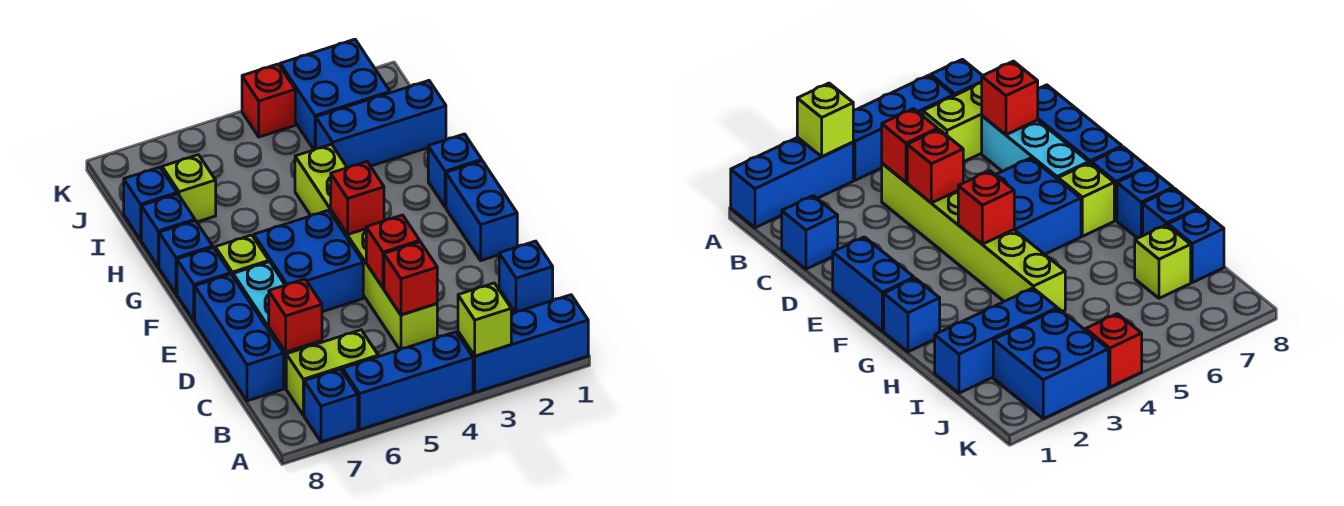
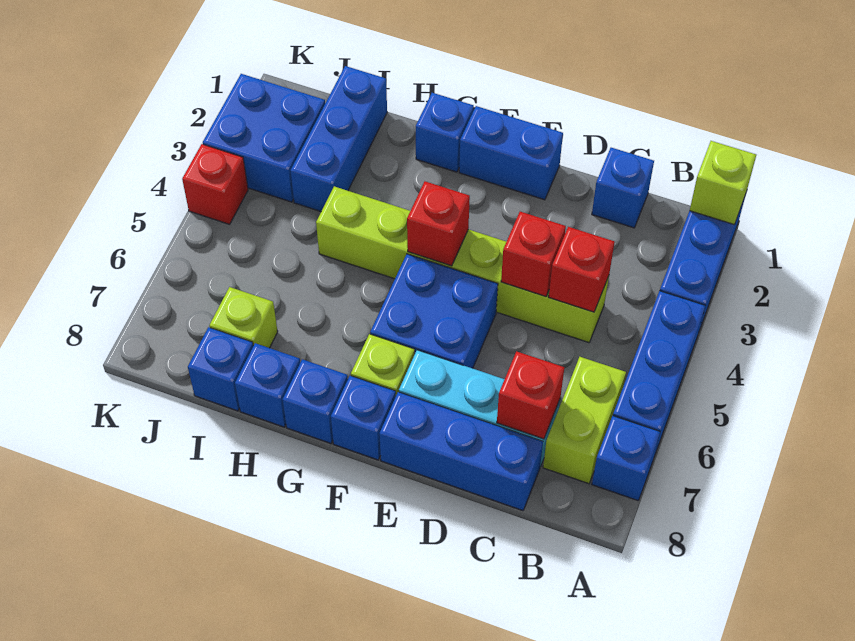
lime brick A3 level 2 -> lime brick A1 level 2

